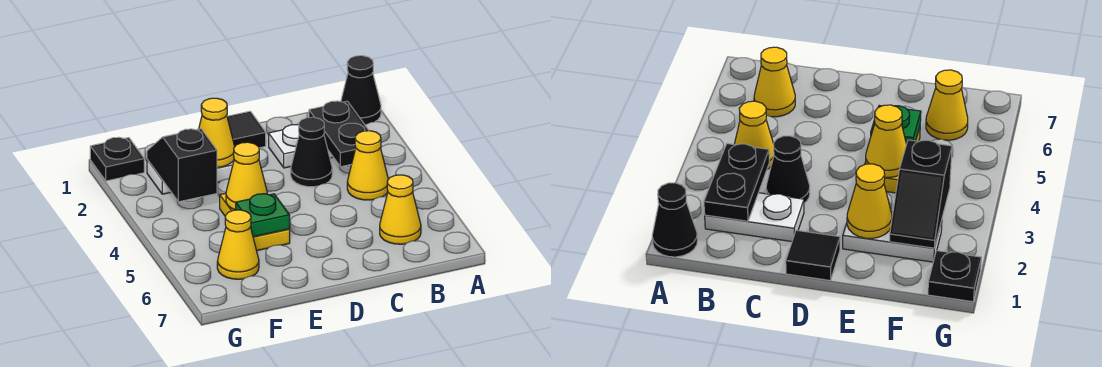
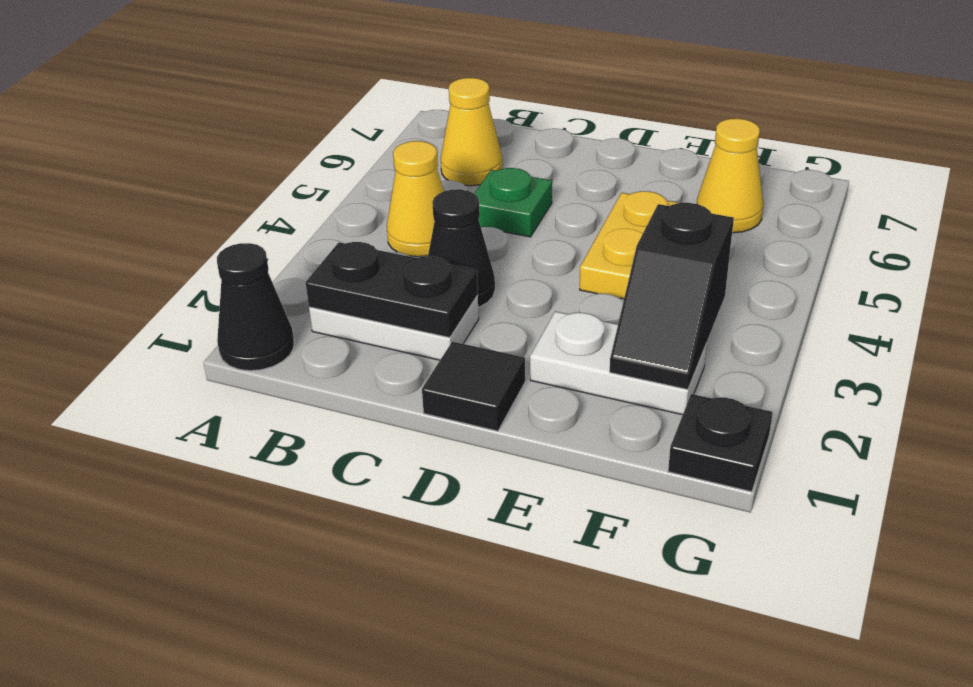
black plate B2:B3 level 2 -> black plate B2:C2 level 2
yellow cone E2 level 2 -> none
yellow cone E4 level 2 -> none
green plate E5 level 2 -> green plate C5 level 1

